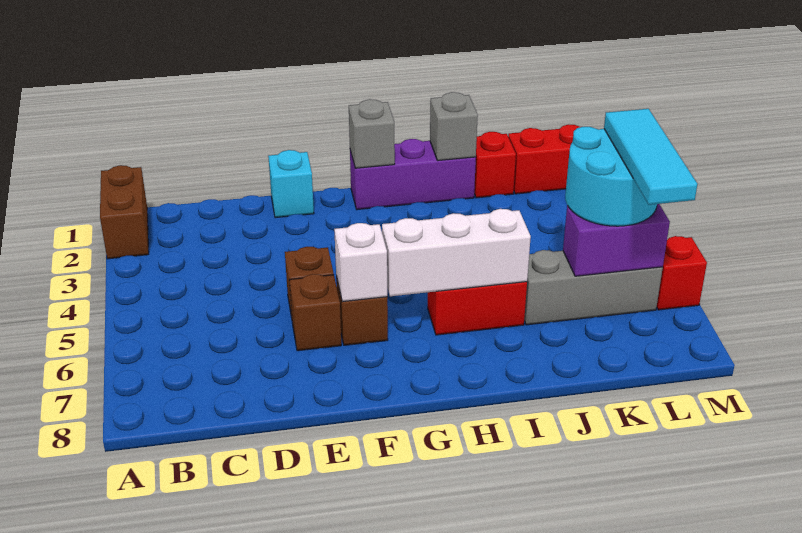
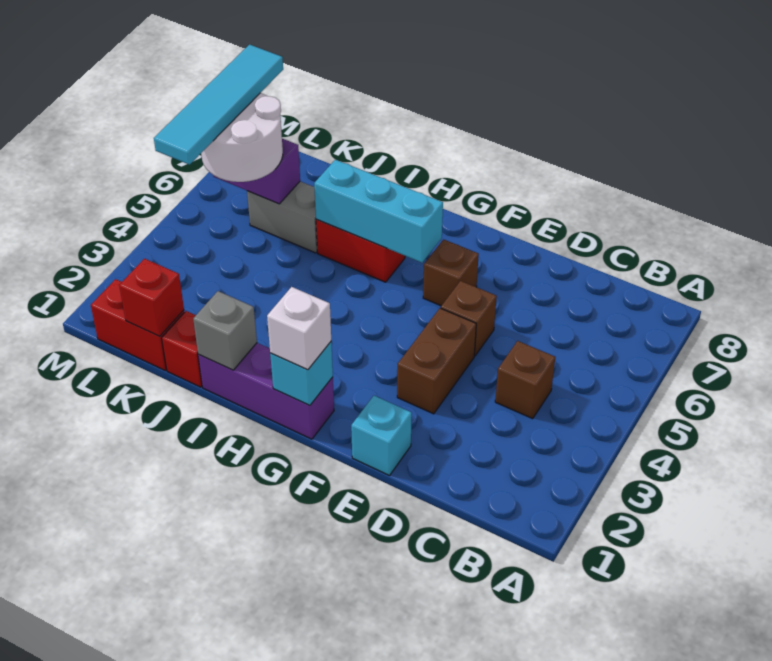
brown brick A1:A2 level 1 -> brown brick E3:E4 level 1
brown brick E6 level 1 -> brown brick C4 level 1
white brick F6 level 2 -> white brick G1 level 3
grey brick G1 level 2 -> cyan brick G1 level 2
white brick G6:I6 level 2 -> cyan brick G6:I6 level 2
grey brick J6:L6 level 1 -> grey brick J6:K6 level 1
cyan round brick K5:L6 level 3 -> white round brick K5:L6 level 3
cyan tile L5:L7 level 4 -> cyan tile L4:L7 level 4
red brick M6 level 1 -> red brick K1 level 2

